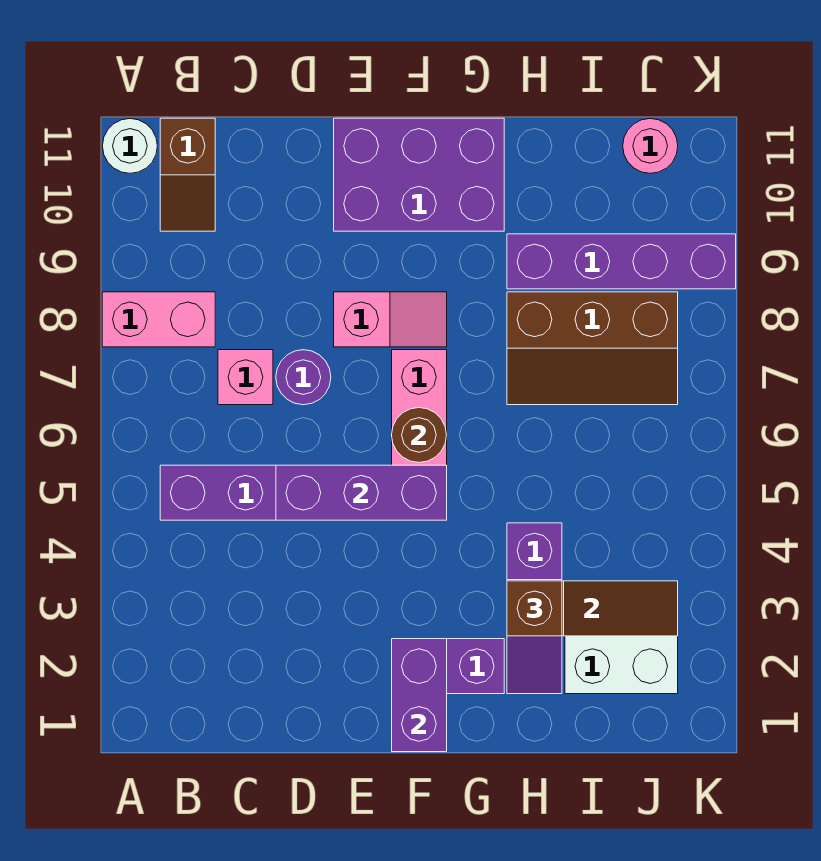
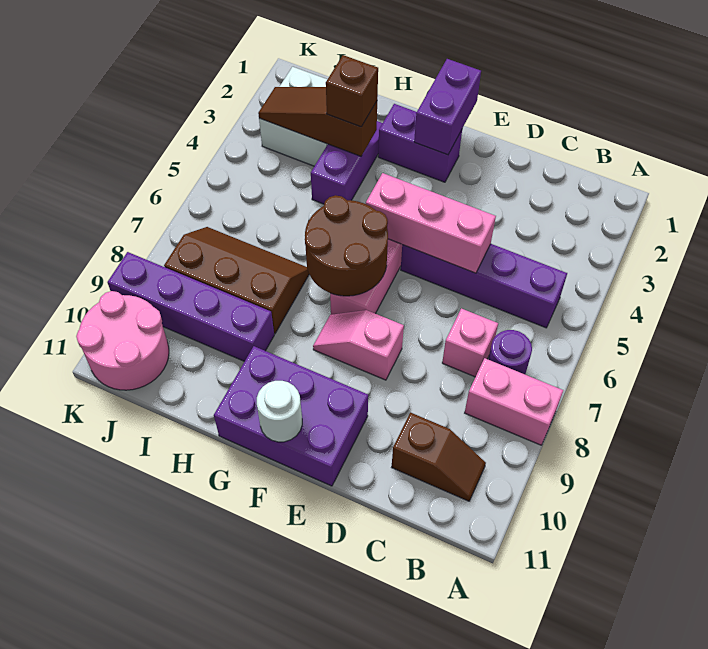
white round brick A11 level 1 -> white round brick F11 level 2
brown slope B10:B11 level 1 top 11 -> brown slope B10:C10 level 1 top C
purple brick D5:F5 level 2 -> pink brick D5:F5 level 2
purple round brick D7 level 1 -> purple round brick B7 level 1
brown round brick F6 level 2 -> brown round brick F6:G7 level 2
pink round brick J11 level 1 -> pink round brick J10:K11 level 1

